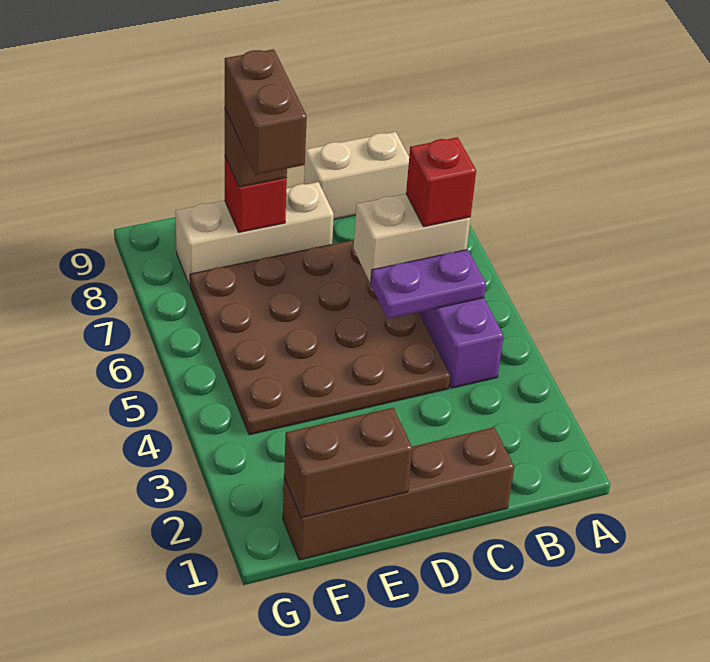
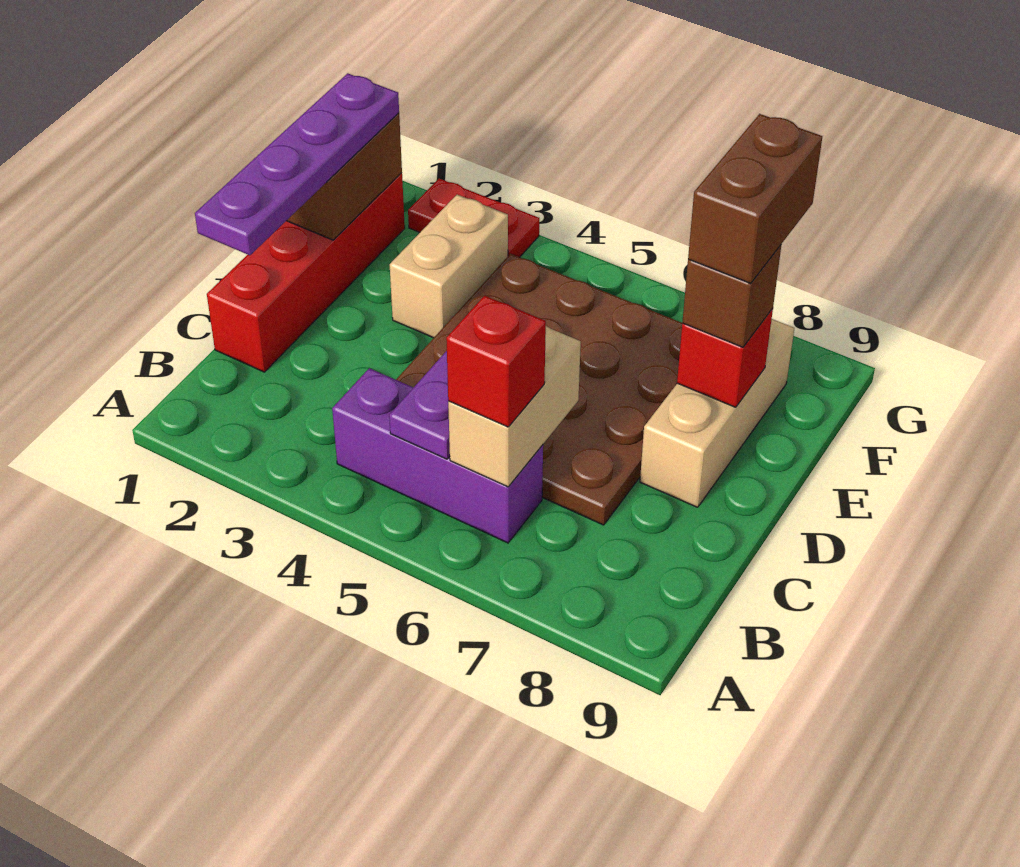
tan brick B9:C9 level 1 -> tan brick E3:F3 level 1
brown brick C1:F1 level 1 -> red brick C1:F1 level 1
none -> purple plate C1:F1 level 3
brown brick E7:E8 level 4 -> brown brick E8:F8 level 4
none -> red plate G2:G3 level 1

